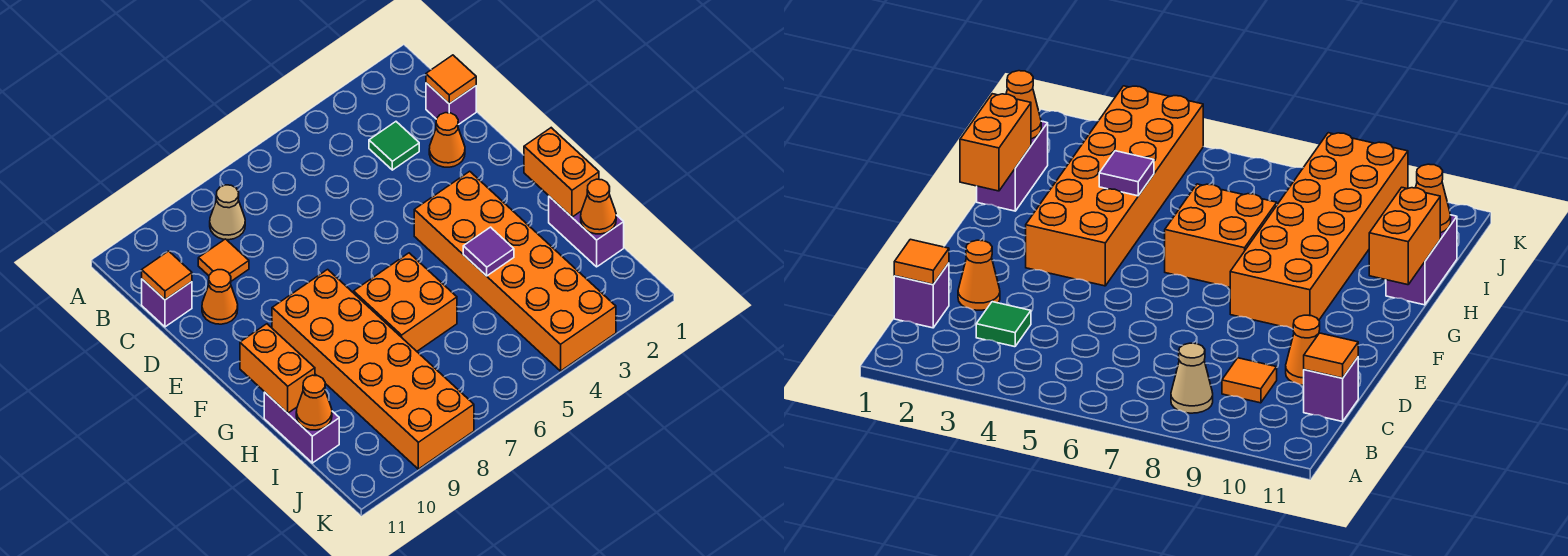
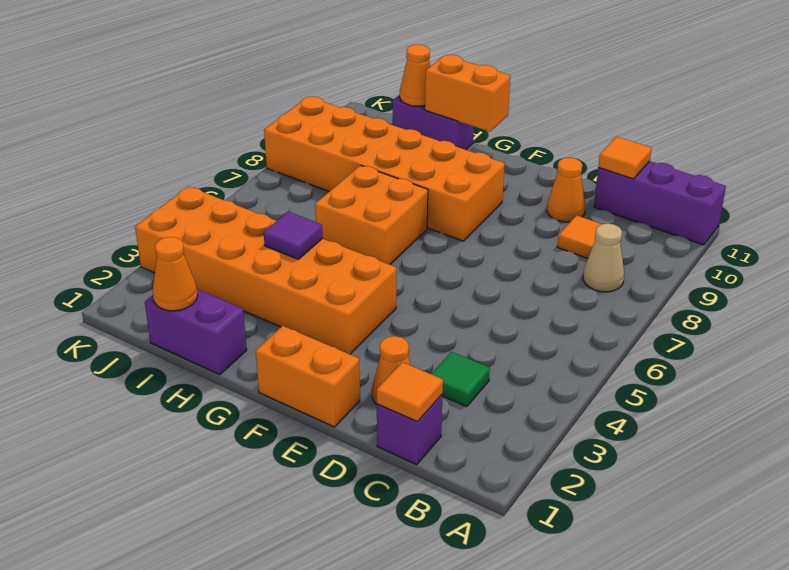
purple brick C11 level 1 -> purple brick A11:C11 level 1
orange brick G1:H1 level 2 -> orange brick E1:F1 level 1

